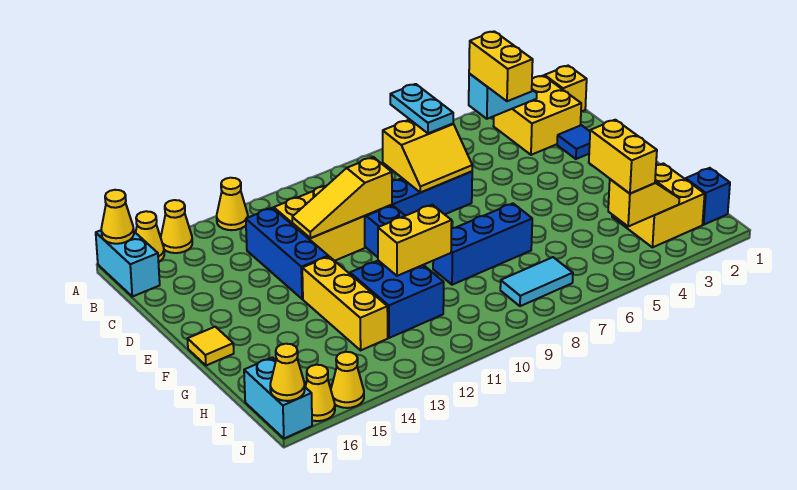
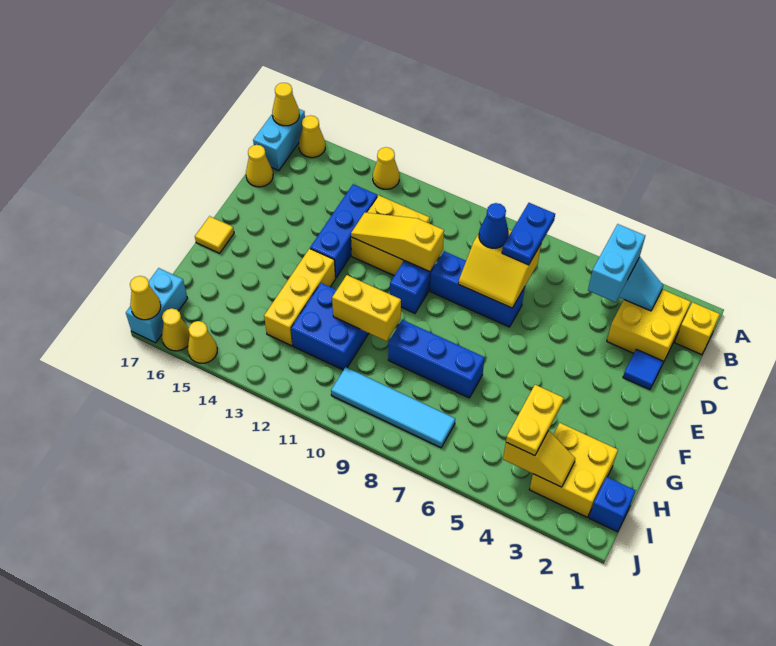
yellow cone A15 level 1 -> yellow cone C17 level 1
yellow brick B4:C4 level 3 -> cyan brick B4:C4 level 3
cyan plate B7:C7 level 3 -> blue plate B7:C7 level 3
none -> blue cone C8 level 3
yellow brick H4:I4 level 3 -> yellow plate H4:I4 level 3
cyan tile I7:I8 level 1 -> cyan tile I7:I10 level 1

